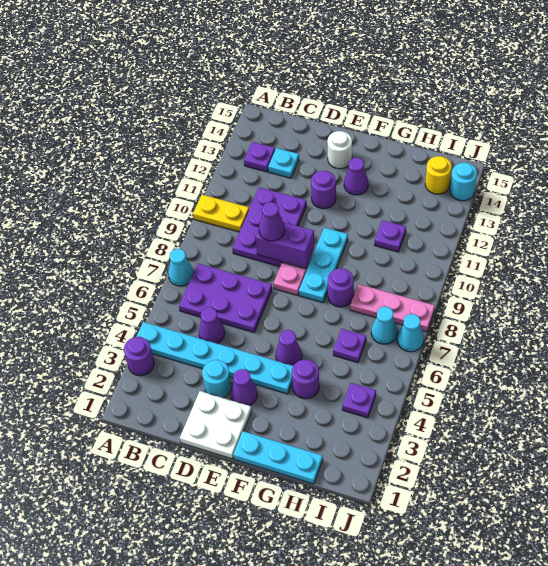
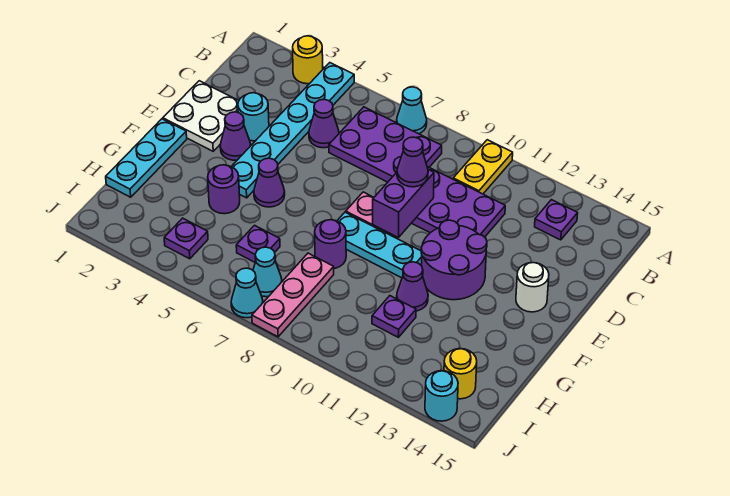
purple round brick A3 level 1 -> yellow round brick A3 level 1
purple plate B6:D7 level 1 -> purple plate B6:C8 level 1
cyan plate C13 level 1 -> none
purple round brick E12 level 1 -> purple round brick E11:F12 level 1
purple cone F13 level 1 -> purple cone G11 level 1

